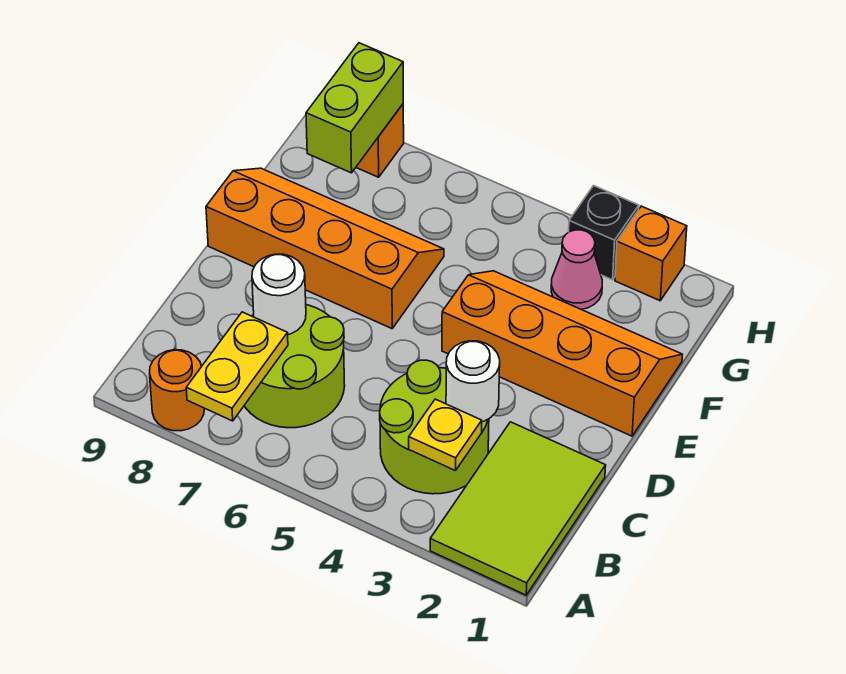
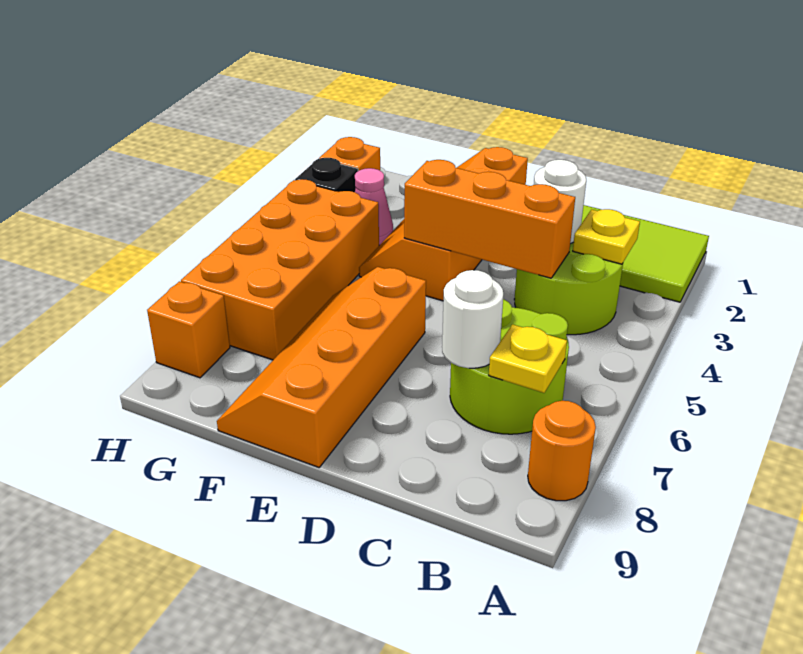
yellow plate A7:B7 level 2 -> yellow plate B7 level 2
none -> orange brick C4:E4 level 2
none -> orange brick G4:H7 level 1
lime brick G8:H8 level 2 -> none

